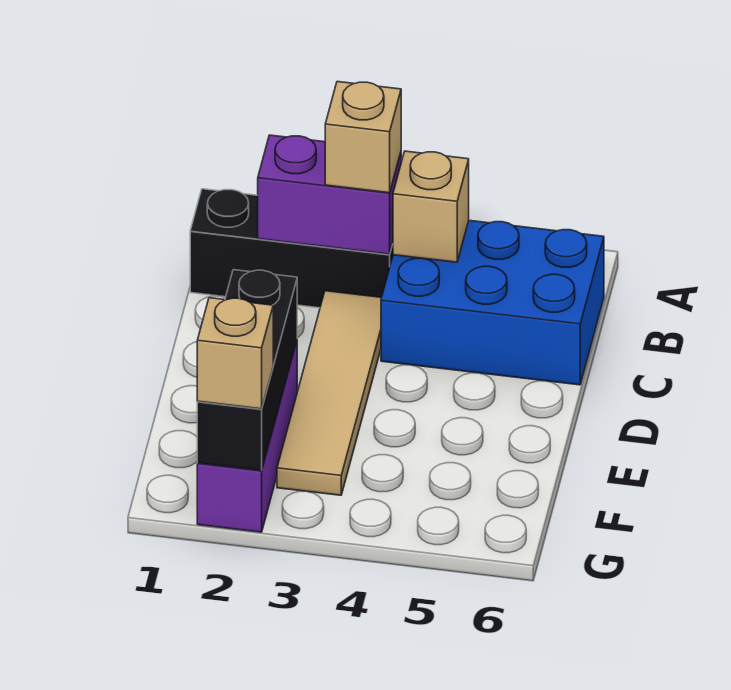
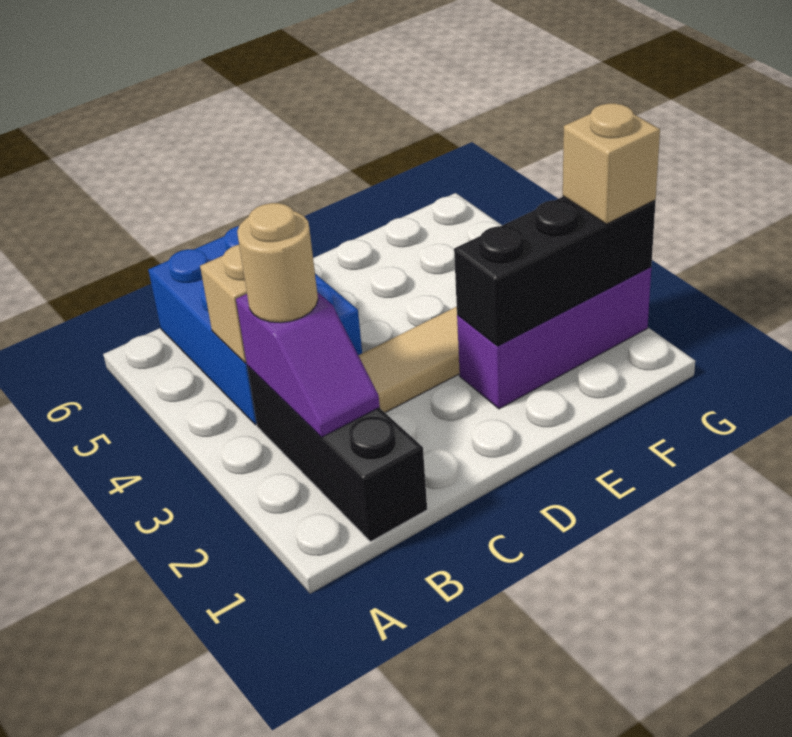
purple brick B2:B3 level 2 -> purple slope B2:B3 level 2 top 3
tan brick B3 level 3 -> tan round brick B3 level 3

